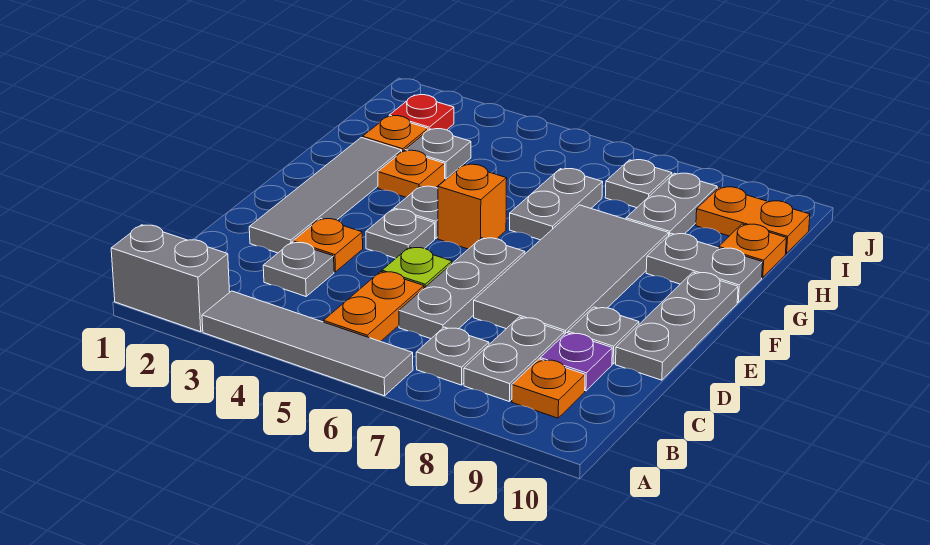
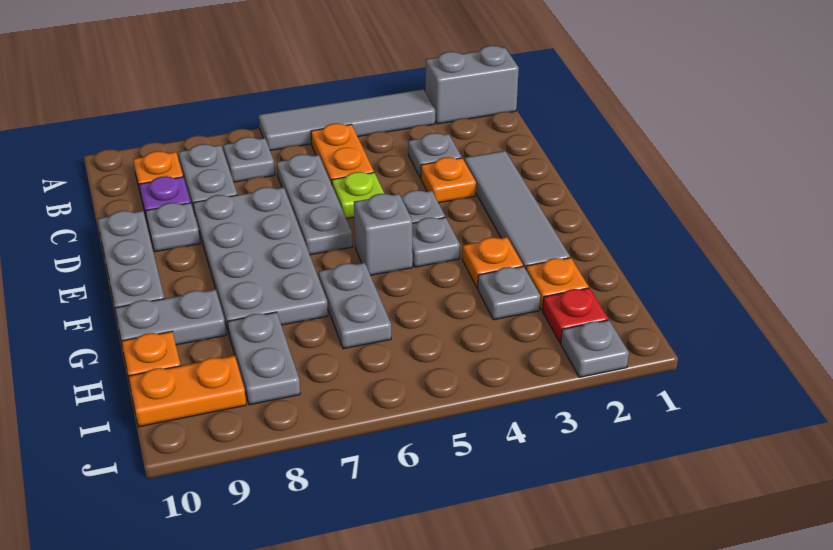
grey tile D7:G8 level 1 -> grey plate D7:G8 level 1
orange brick F5 level 1 -> grey brick F5 level 1
grey plate I7 level 1 -> grey plate J2 level 1

